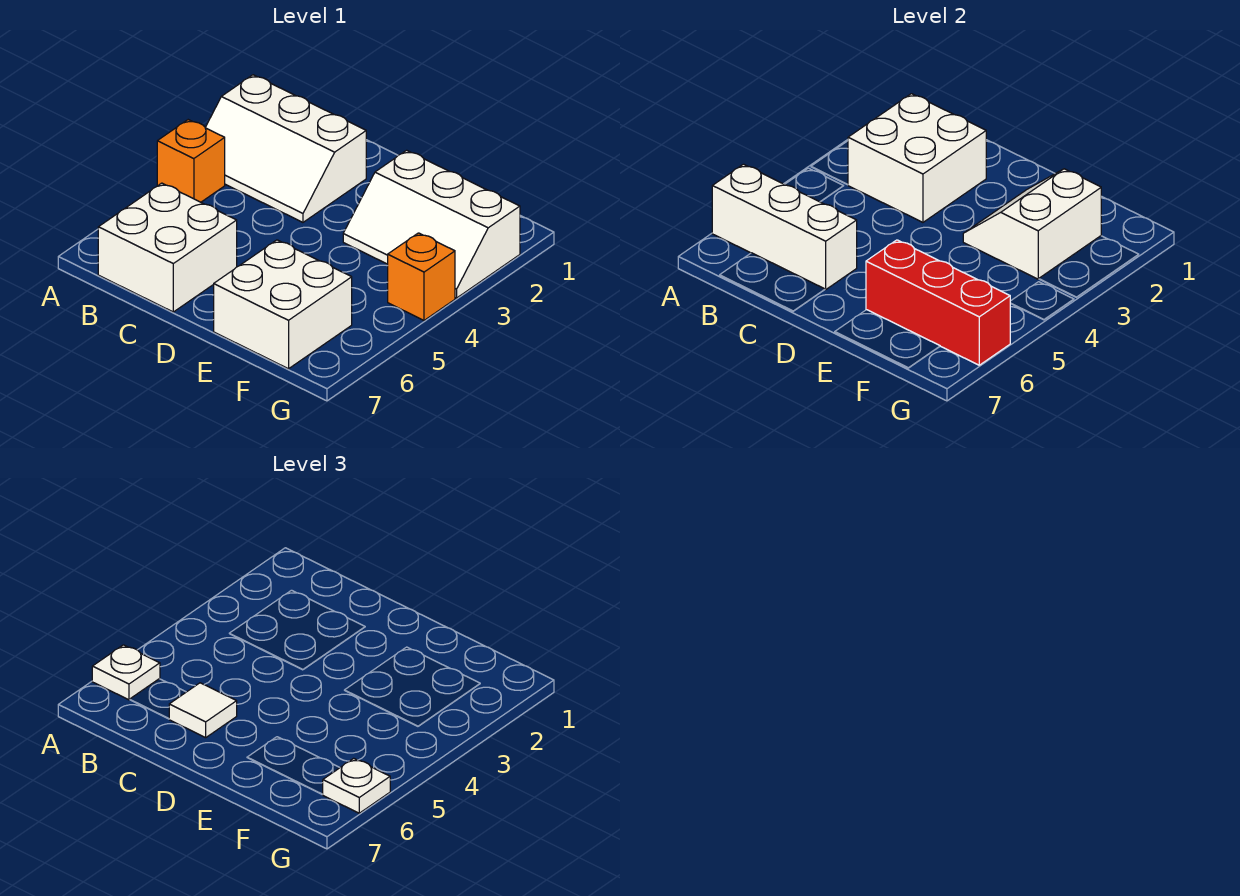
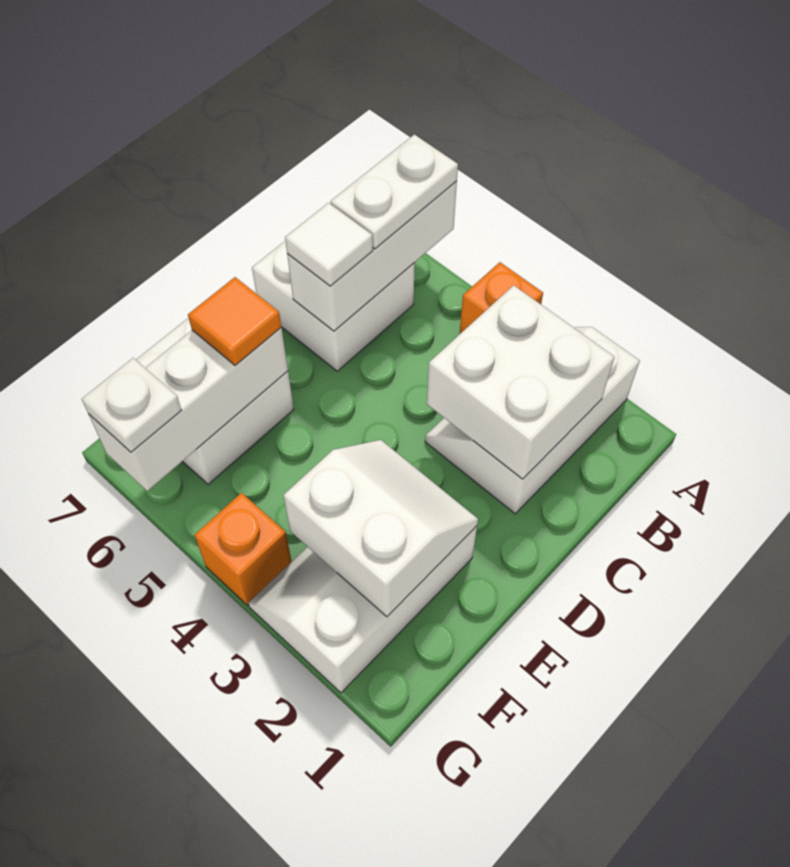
white plate A6 level 3 -> white plate A6:B6 level 3
red brick E6:G6 level 2 -> white brick E6:G6 level 2
none -> orange tile E6 level 3

